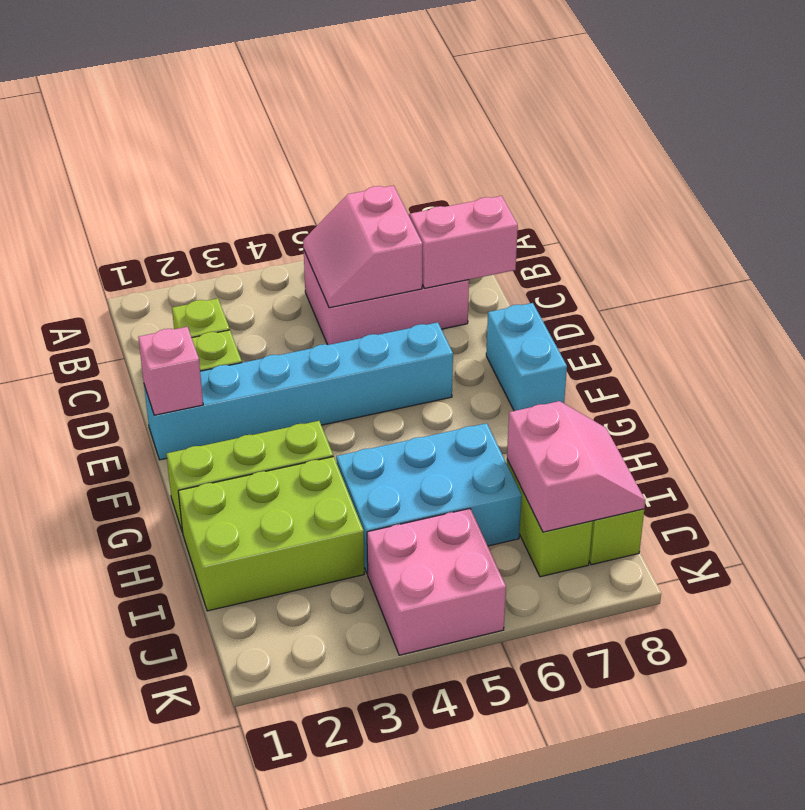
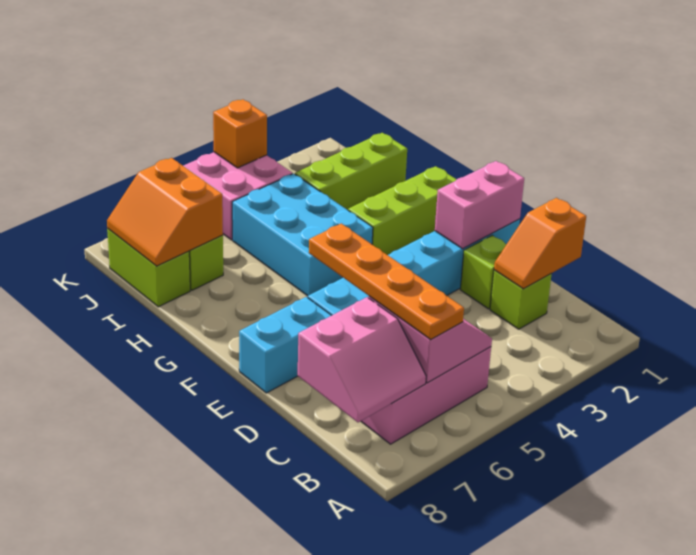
none -> orange plate B6:E6 level 3
none -> orange slope C1:C2 level 2 top 1
pink brick E1 level 2 -> pink brick E1:E2 level 2
cyan brick E8:F8 level 1 -> cyan brick E7:E8 level 1
lime brick H1:I3 level 1 -> lime brick I1:I3 level 1
cyan brick H4:I6 level 1 -> cyan brick G4:I5 level 1
pink slope I7:J8 level 2 top 7 -> orange slope I7:J8 level 2 top 7
none -> orange brick K4 level 2

